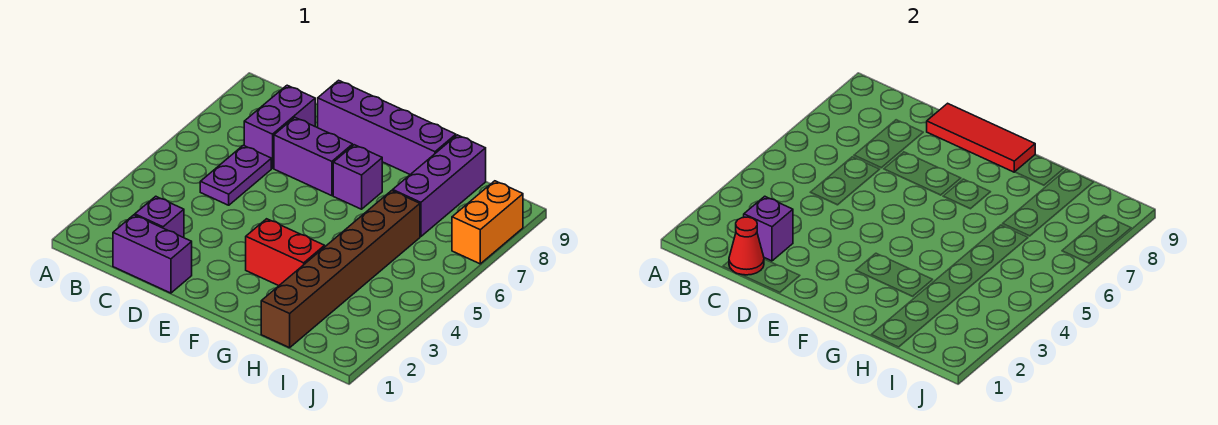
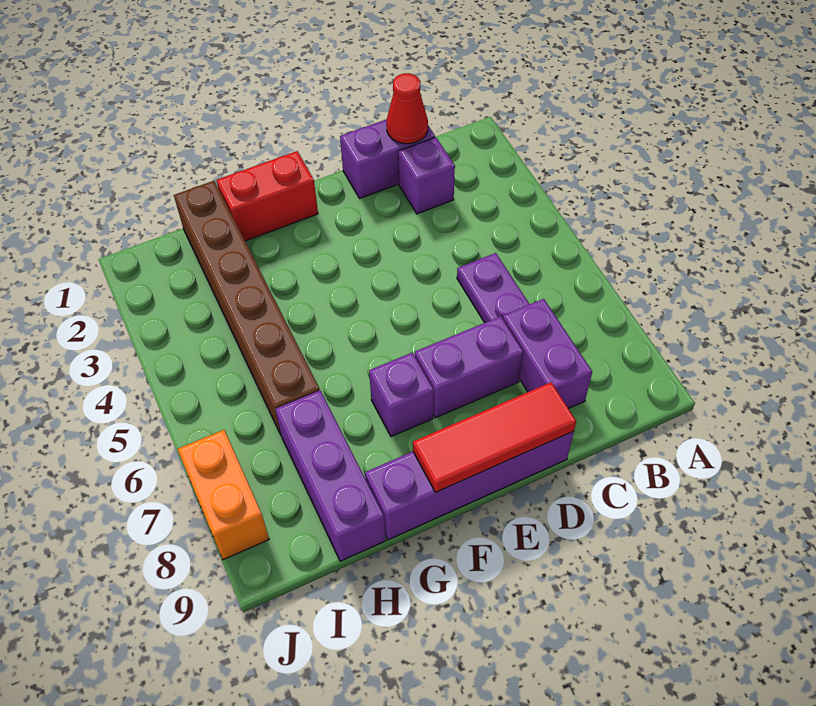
purple brick C2 level 2 -> none
red brick F3:G3 level 1 -> red brick F1:G1 level 1

